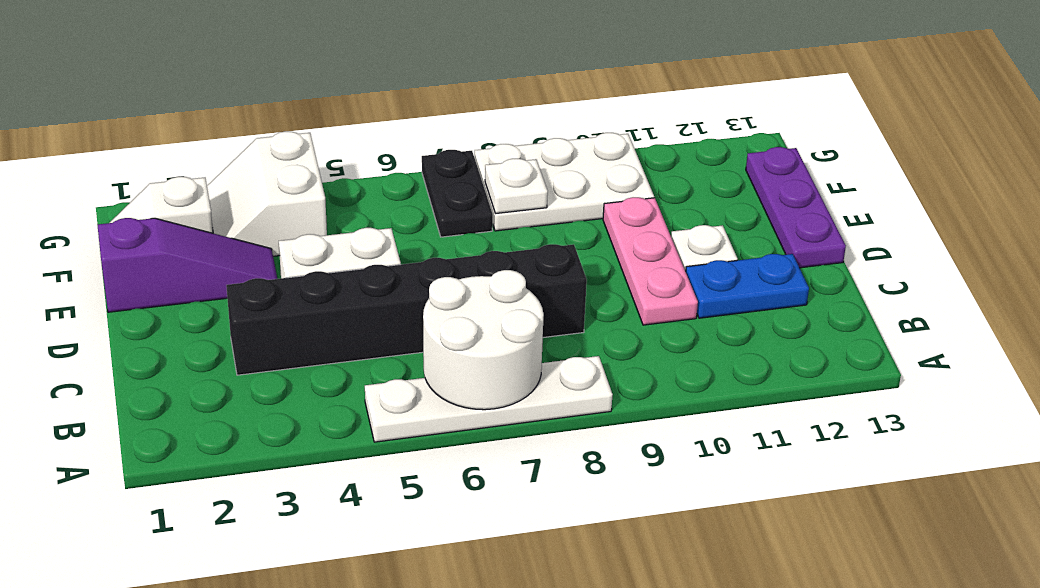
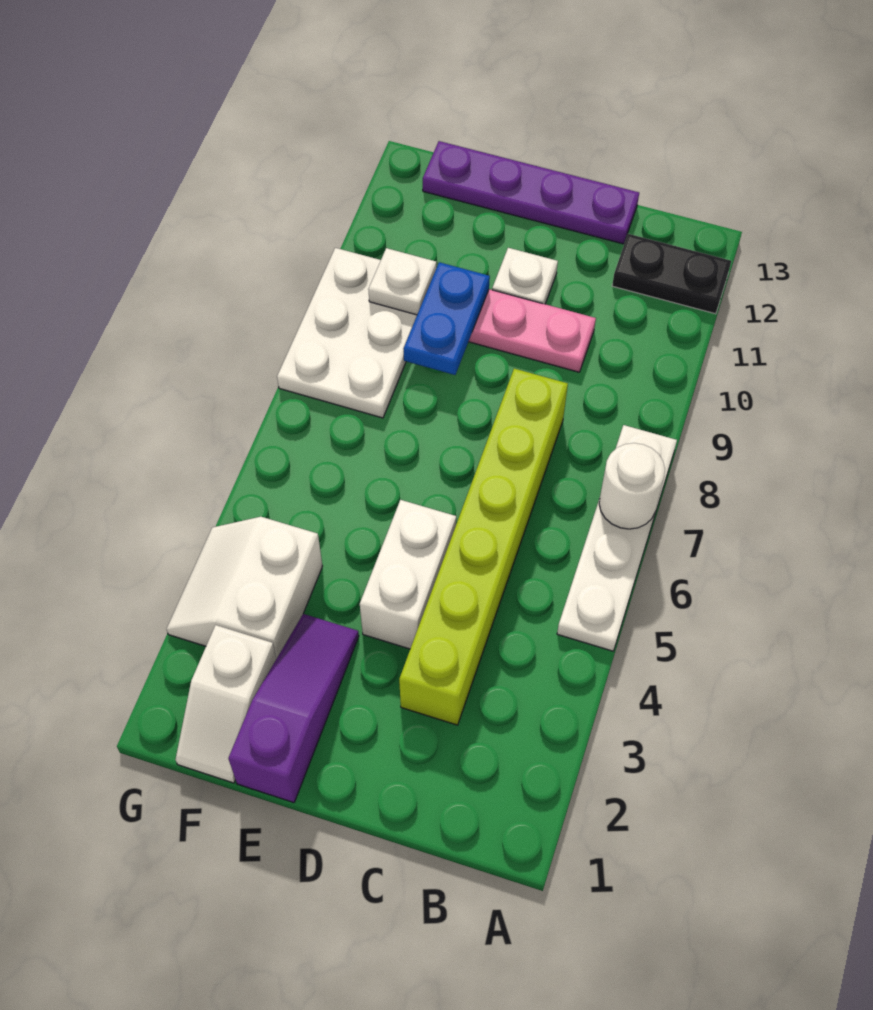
white round brick A6:B7 level 2 -> white round brick A7 level 2
black brick C3:C8 level 1 -> lime brick C3:C8 level 1
blue plate C11:C12 level 1 -> blue plate E9:E10 level 2
purple plate D13:F13 level 1 -> purple plate C13:F13 level 1
white slope F3:G4 level 1 top 4 -> white slope F3:G4 level 1 top F
black plate F7:G7 level 1 -> black plate A12:B12 level 1
white plate F8 level 2 -> white plate F10 level 2

